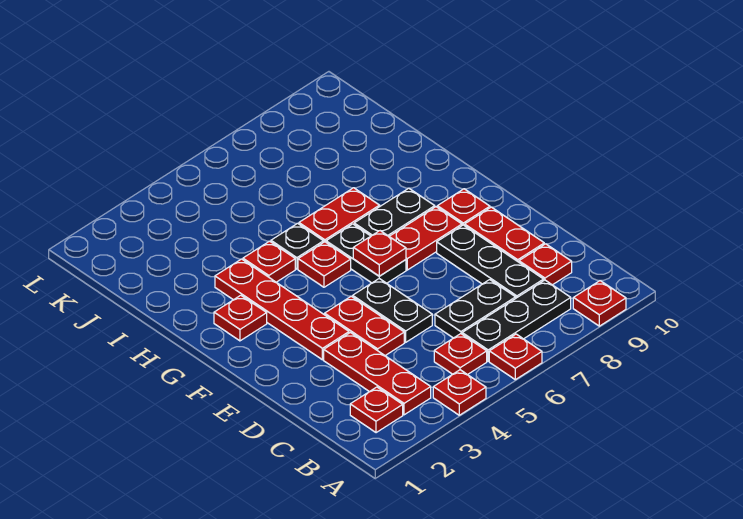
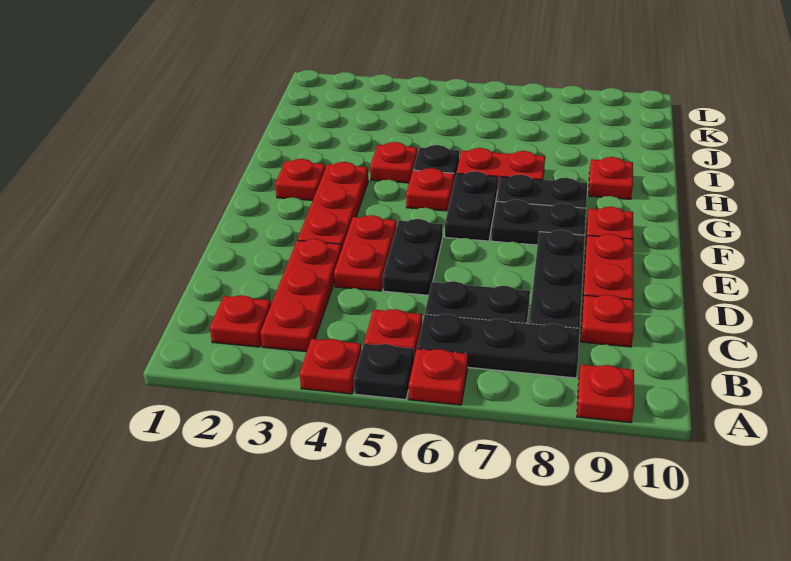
none -> black plate A5 level 1
red plate E3:H3 level 1 -> red plate E3:G3 level 1
red plate F6 level 2 -> red plate H9 level 1
red plate F7:F8 level 1 -> black plate F7:F8 level 1

